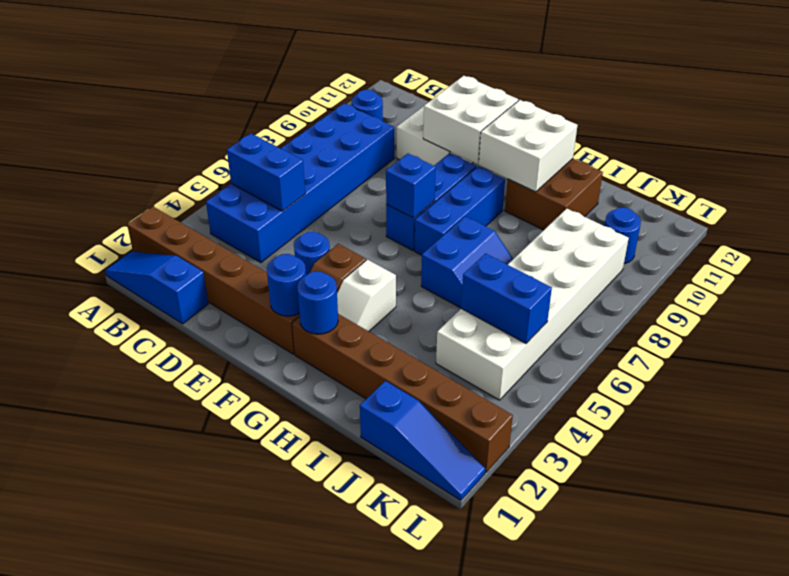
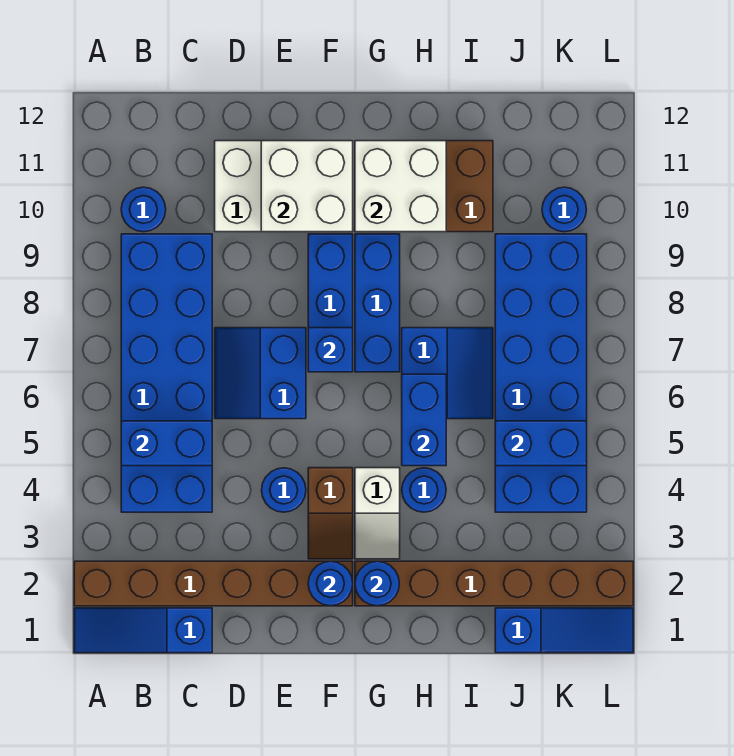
none -> blue slope D6:E7 level 1 top E
none -> blue round brick H4 level 1
none -> blue brick H5:H6 level 2
white brick J4:K9 level 1 -> blue brick J4:K9 level 1

